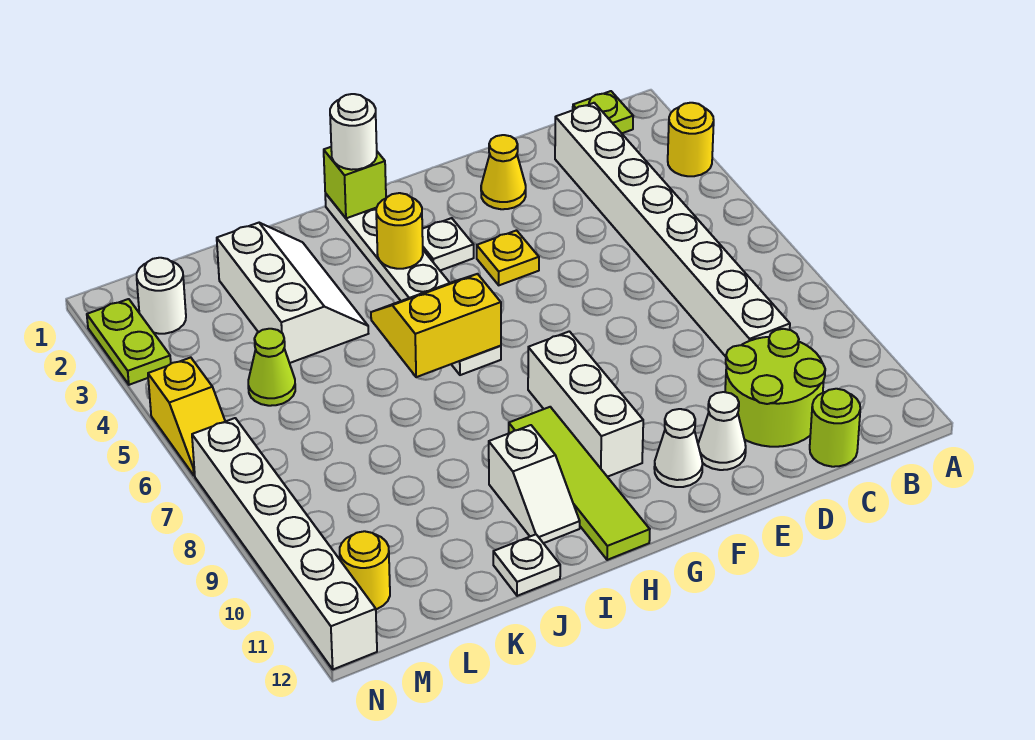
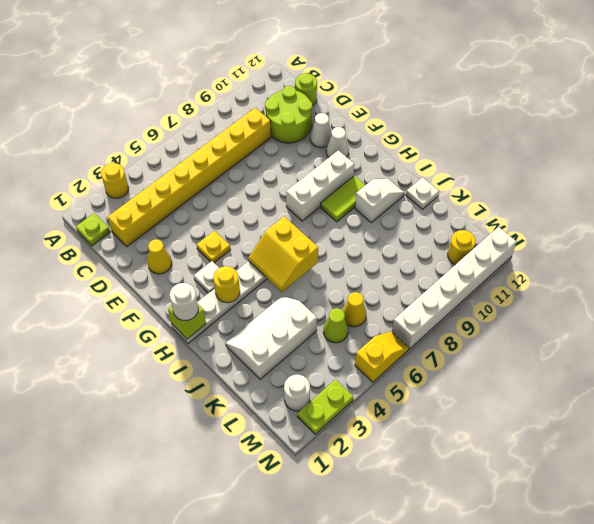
white brick C2:C9 level 1 -> yellow brick C2:C9 level 1
lime tile H9:H12 level 1 -> lime tile H9:H10 level 1
none -> yellow cone L6 level 1

